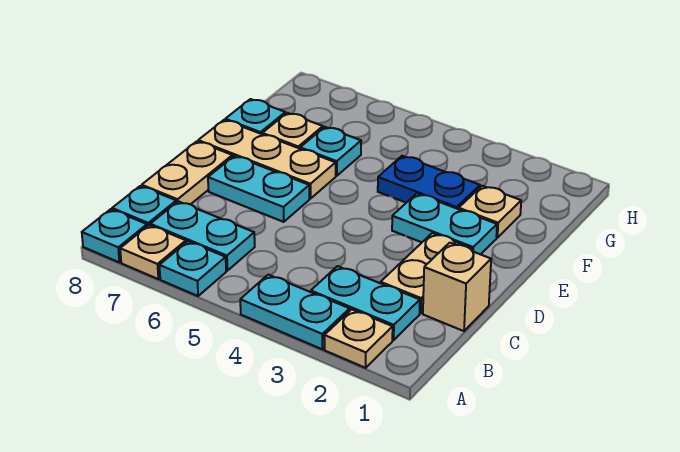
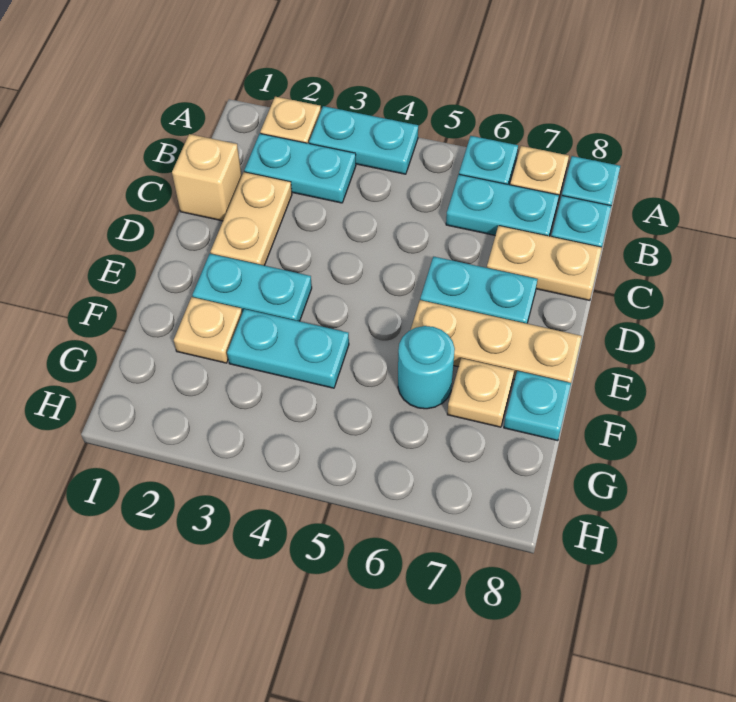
tan plate C8:D8 level 1 -> tan plate C7:C8 level 1
blue plate F3:F4 level 1 -> cyan plate F3:F4 level 1
cyan plate F6 level 1 -> cyan round brick F6 level 1

